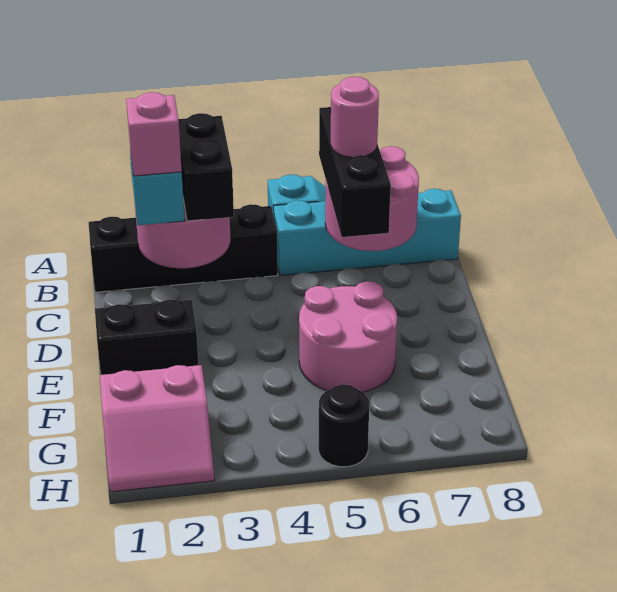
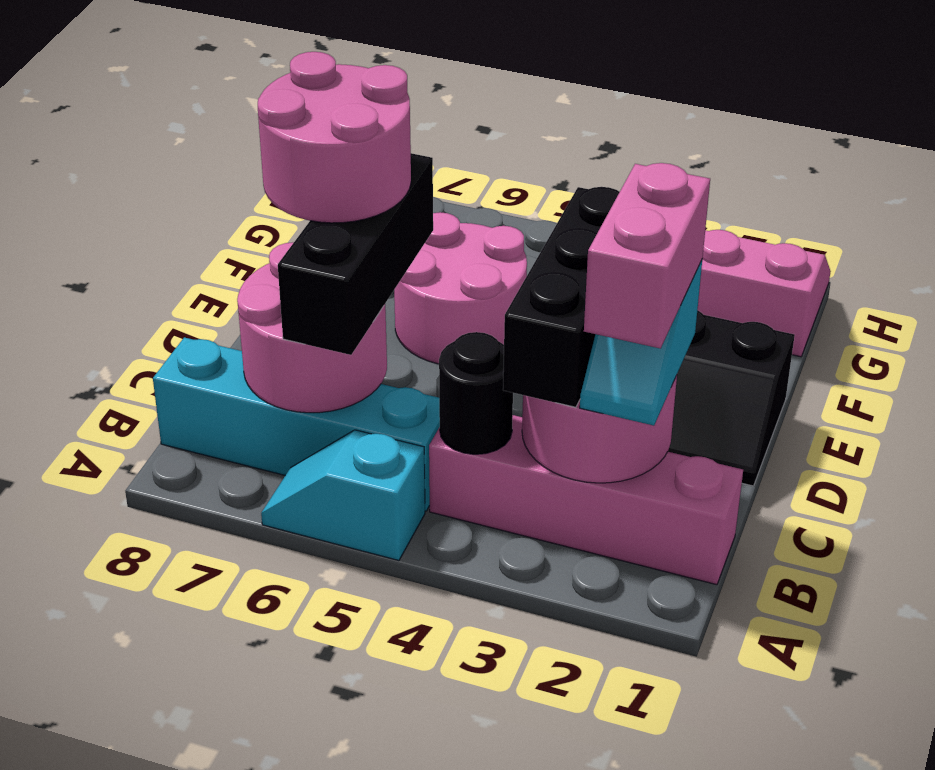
black brick B1:B4 level 1 -> pink brick B1:B4 level 1
black brick B3:C3 level 3 -> black brick B3:D3 level 3
pink brick C2 level 4 -> pink brick B2:C2 level 4
pink round brick C6 level 4 -> pink round brick C6:D7 level 4
black round brick H5 level 1 -> black round brick B4 level 2

